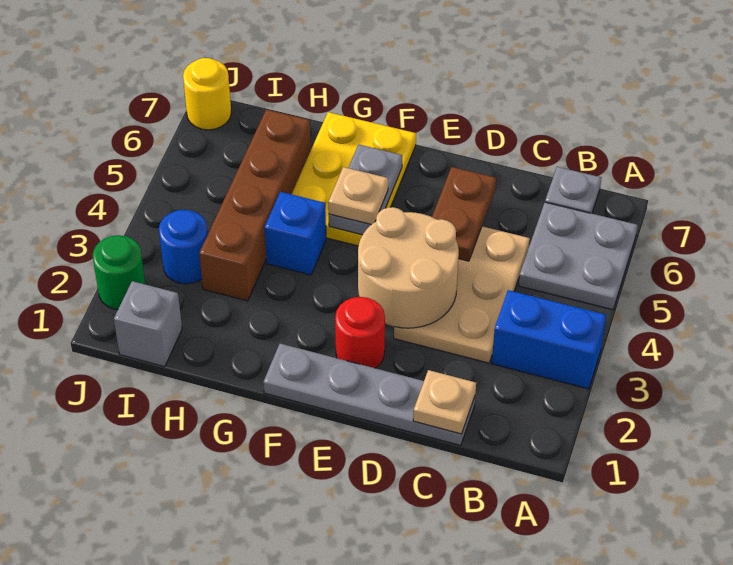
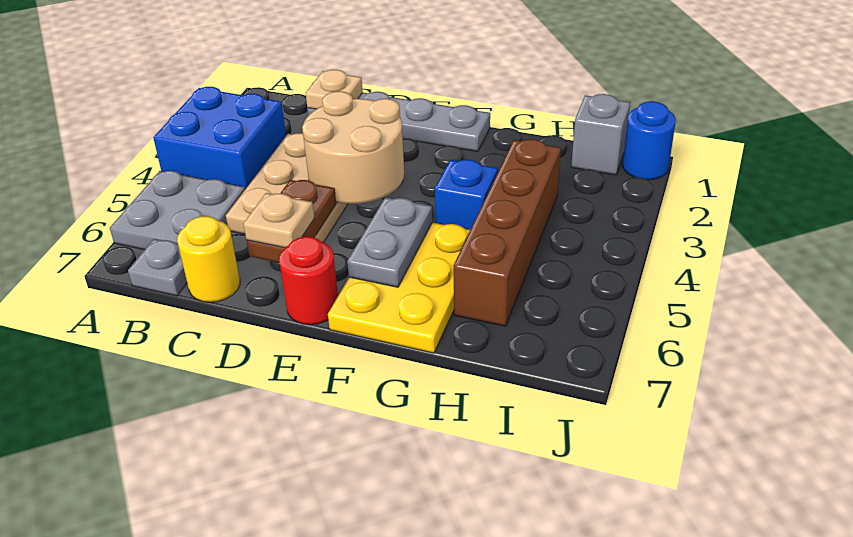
blue brick A3:B3 level 1 -> blue brick A3:B4 level 1
red round brick E2 level 1 -> red round brick E7 level 1
tan plate F5 level 3 -> tan plate D6 level 3
blue round brick I3 level 1 -> blue round brick J1 level 1
green round brick J2 level 1 -> none
yellow round brick J7 level 1 -> yellow round brick C7 level 1

